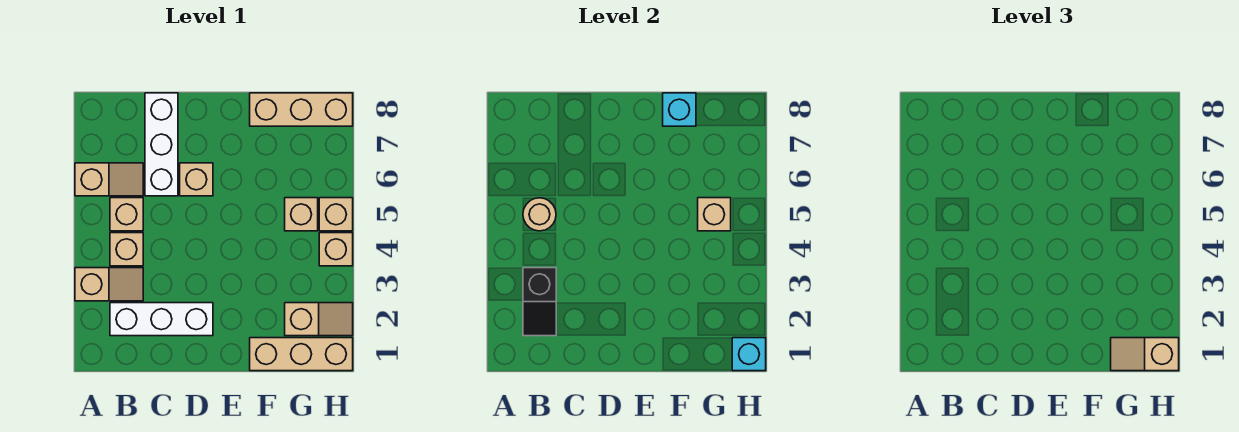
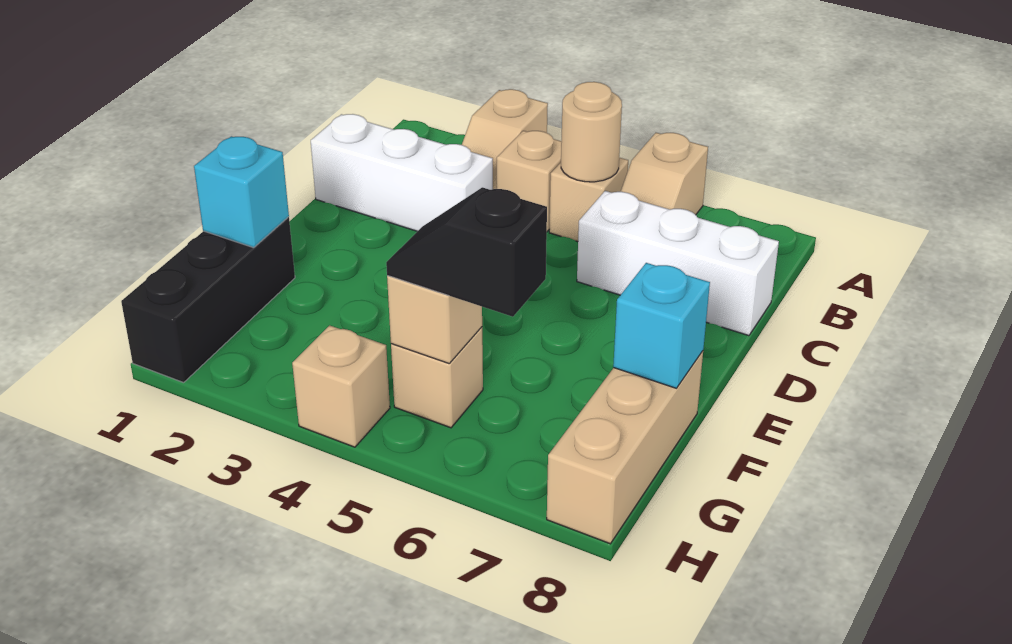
white brick B2:D2 level 1 -> white brick C1:C3 level 1
black slope B2:B3 level 2 top 3 -> black slope G5:G6 level 3 top 6
tan brick D6 level 1 -> none
tan brick F1:H1 level 1 -> black brick F1:H1 level 1
tan slope G1:H1 level 3 top H -> none
tan slope G2:H2 level 1 top G -> none
cyan brick H1 level 2 -> cyan brick F1 level 2
tan brick H5 level 1 -> none

